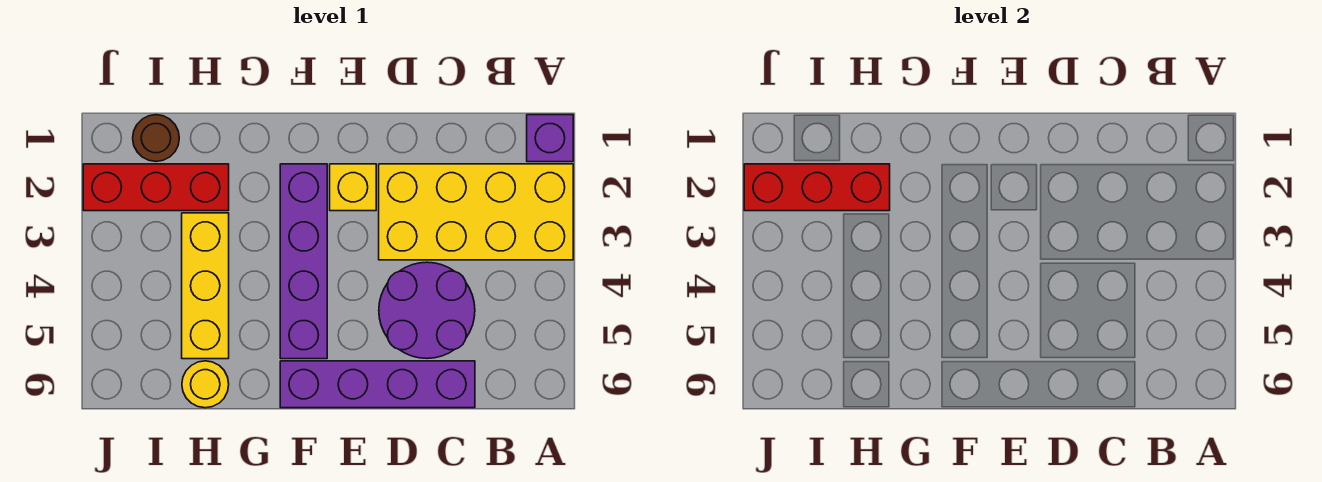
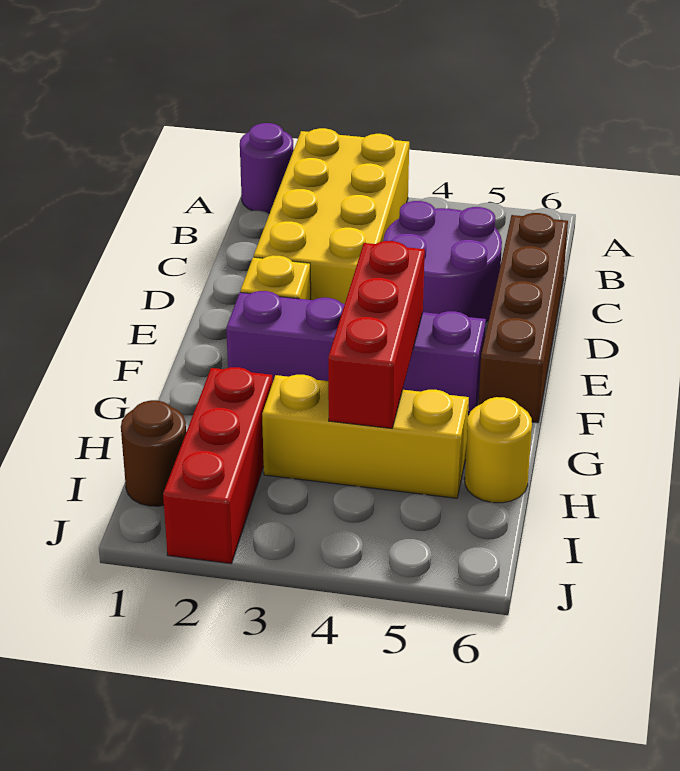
purple brick A1 level 1 -> purple round brick A1 level 1
purple brick C6:F6 level 1 -> brown brick C6:F6 level 1
red brick H2:J2 level 2 -> red brick F4:H4 level 2

